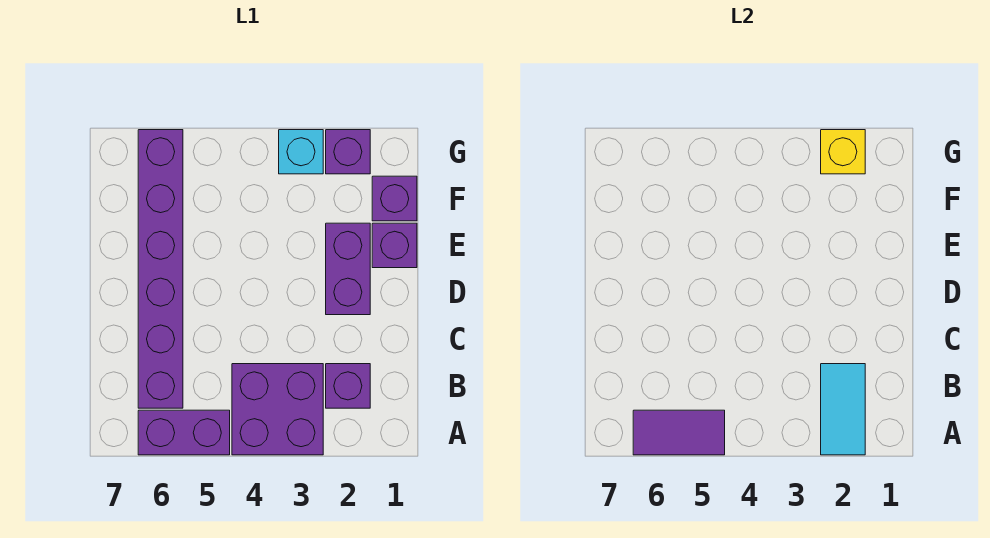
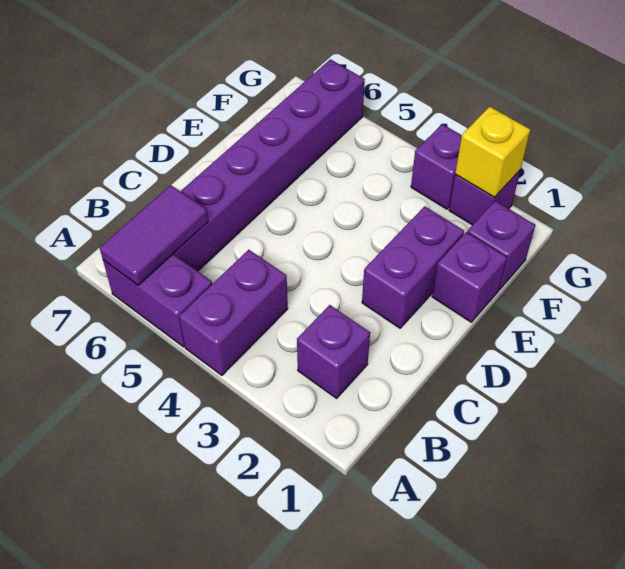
cyan tile A2:B2 level 2 -> none
purple brick A3:B4 level 1 -> purple brick A4:B4 level 1
purple tile A5:A6 level 2 -> purple tile A6:B6 level 2
cyan brick G3 level 1 -> purple brick G3 level 1

